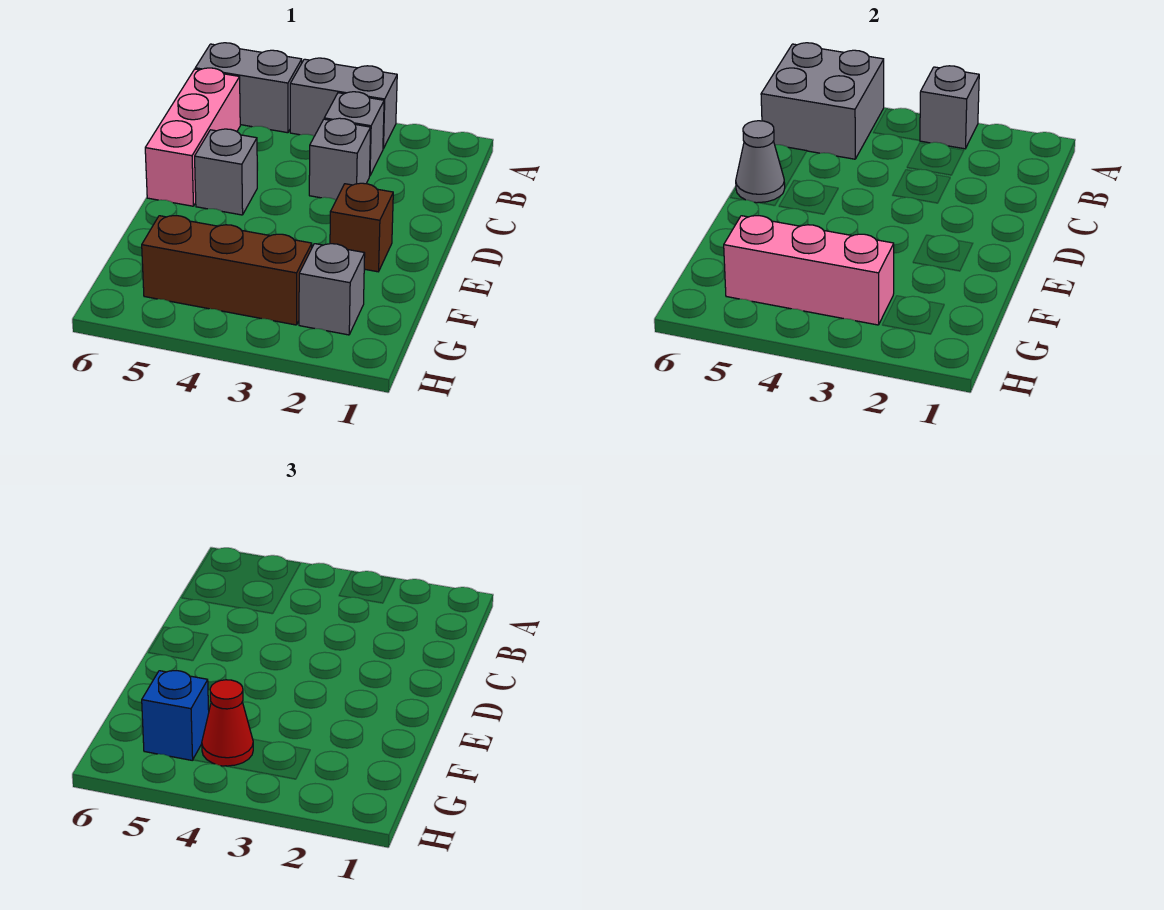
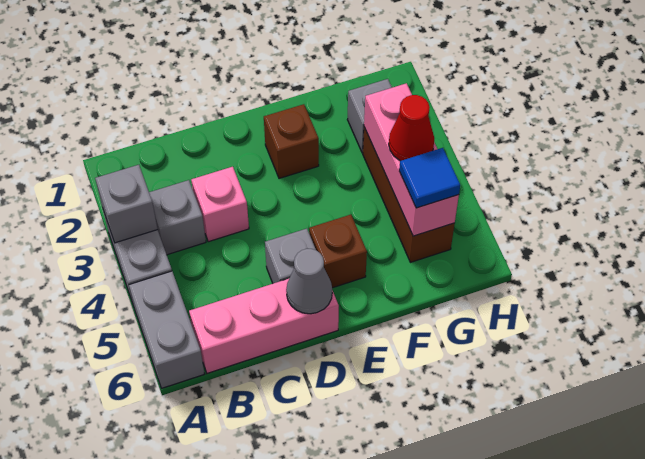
grey brick A5:B6 level 2 -> none
grey brick C3 level 1 -> pink brick C3 level 1
none -> brown brick E5 level 1
blue brick G5 level 3 -> blue tile G5 level 3

